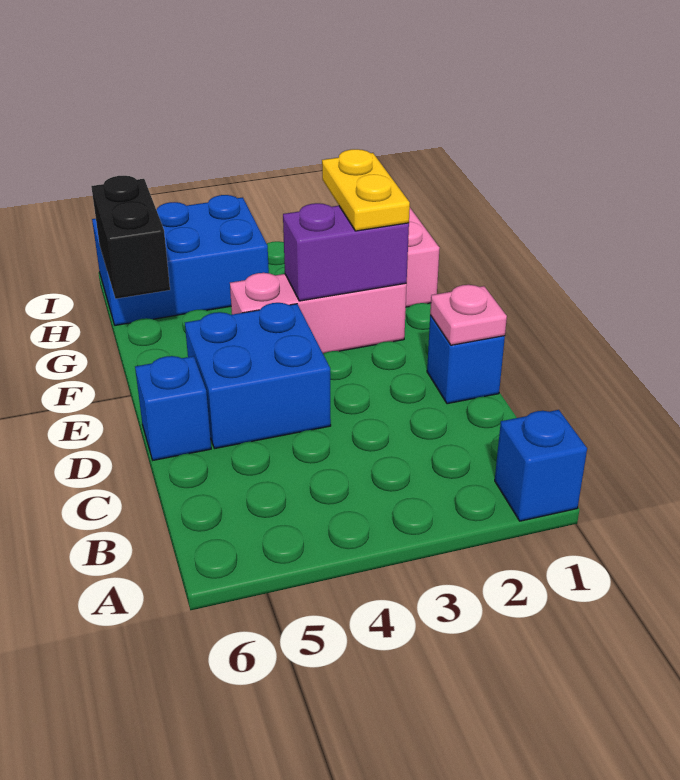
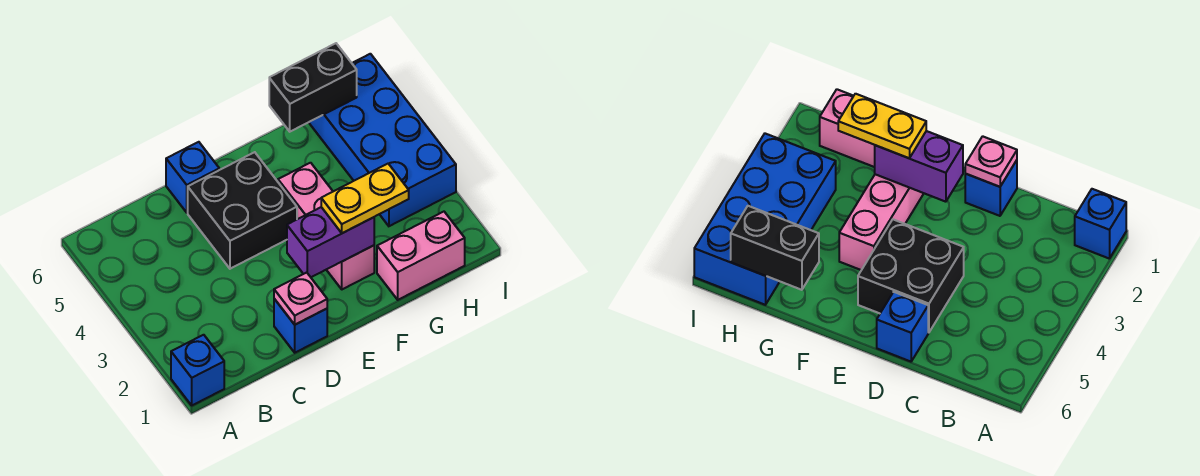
blue brick D4:E5 level 1 -> black brick D4:E5 level 1
purple brick F2:F3 level 2 -> purple brick E2:F2 level 2
blue brick H4:I6 level 1 -> blue brick H3:I6 level 1

